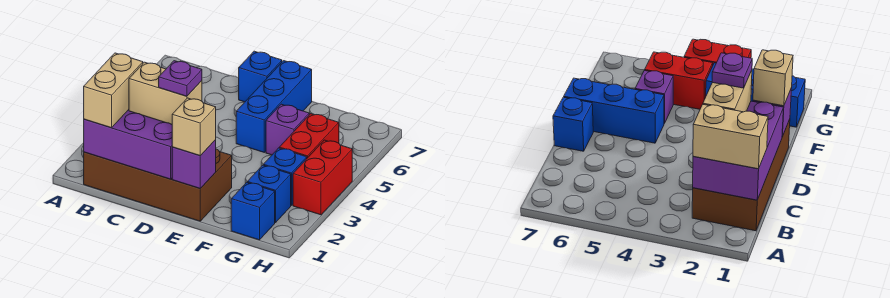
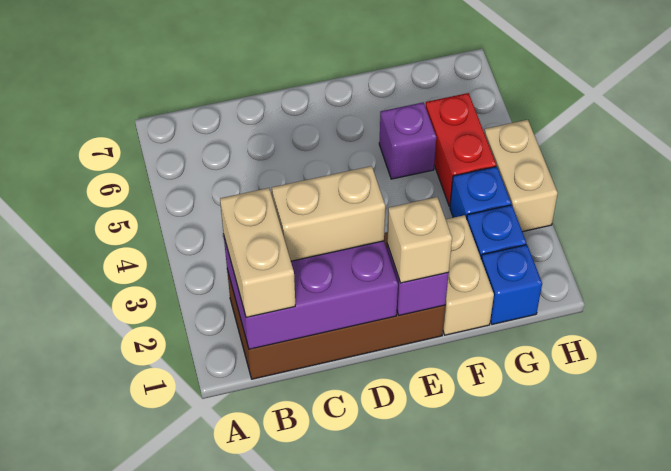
purple plate D2 level 4 -> none
blue brick D7 level 1 -> none
blue brick E5:E7 level 1 -> none
none -> tan brick F1:F2 level 1
red brick H3:H4 level 1 -> tan brick H3:H4 level 1

